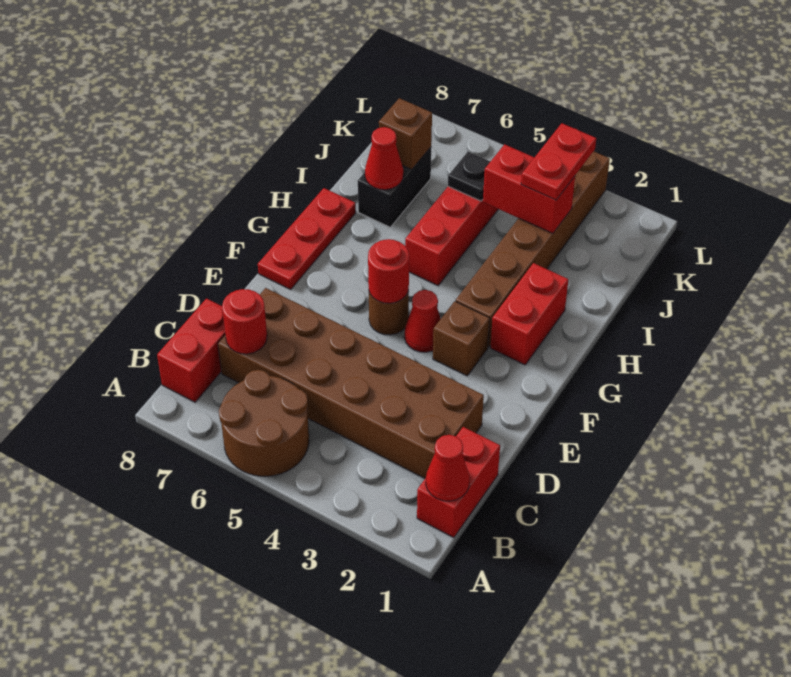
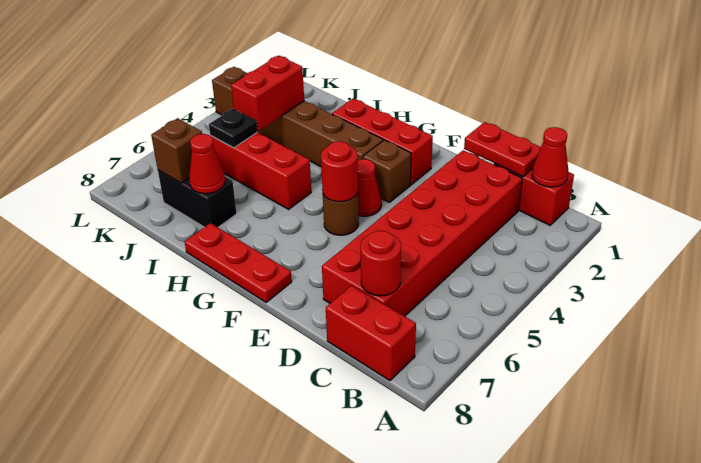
brown round brick A5:B6 level 1 -> none
brown brick C2:D7 level 1 -> red brick C2:D7 level 1
red brick G2:H2 level 1 -> red brick F2:H2 level 1
red plate J3:K3 level 3 -> red plate C1:D1 level 2

